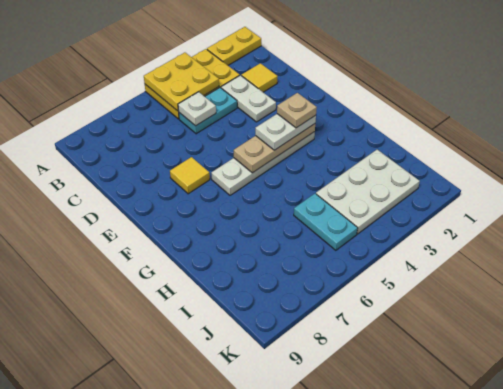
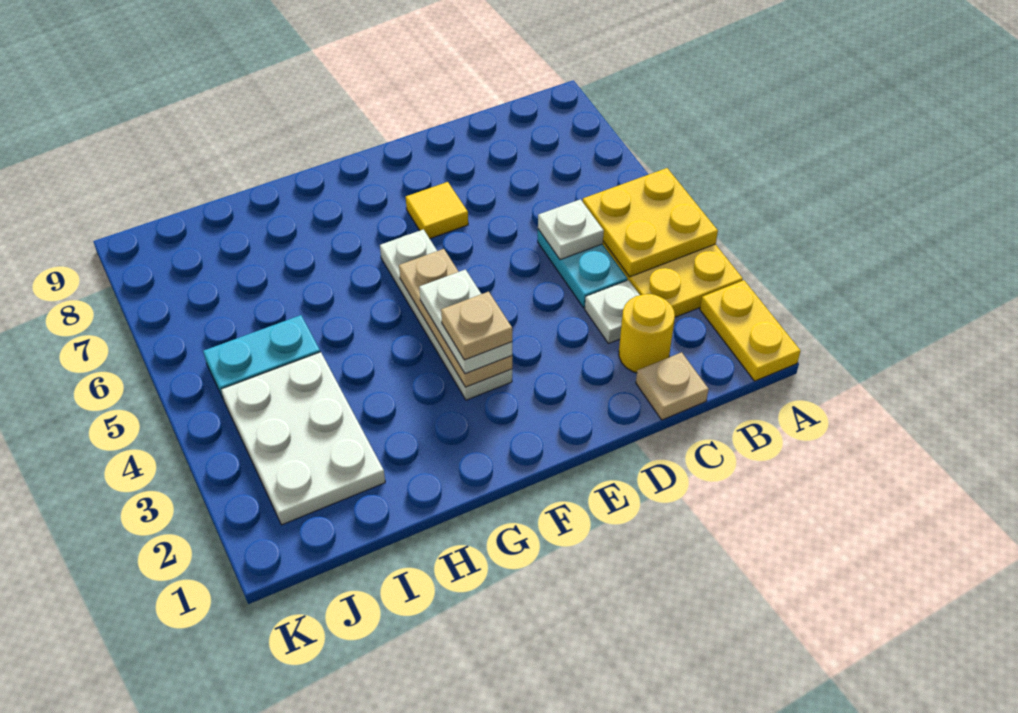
none -> tan plate C1 level 1
yellow tile C2 level 1 -> yellow round brick C2 level 1
white plate C3:D3 level 1 -> white plate C3 level 1

